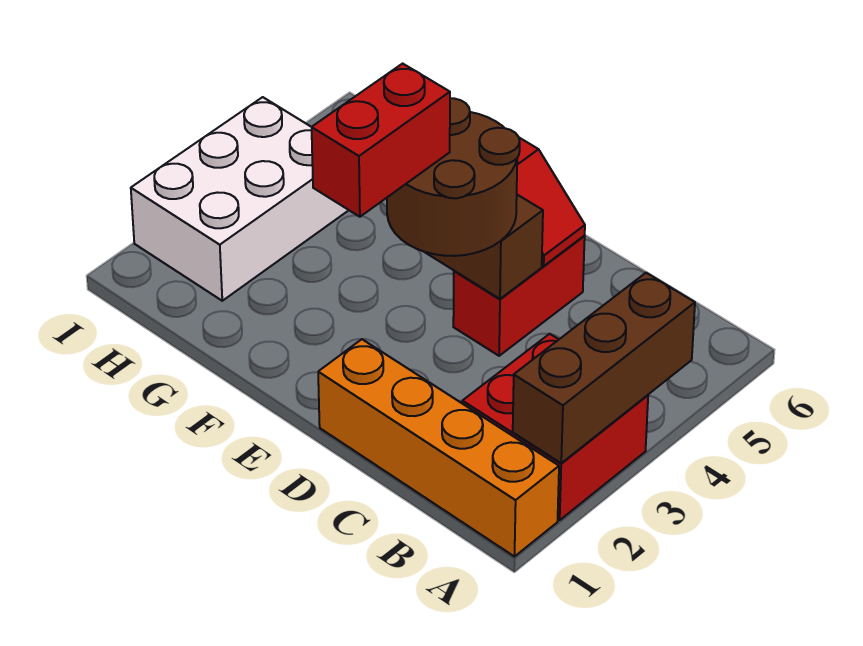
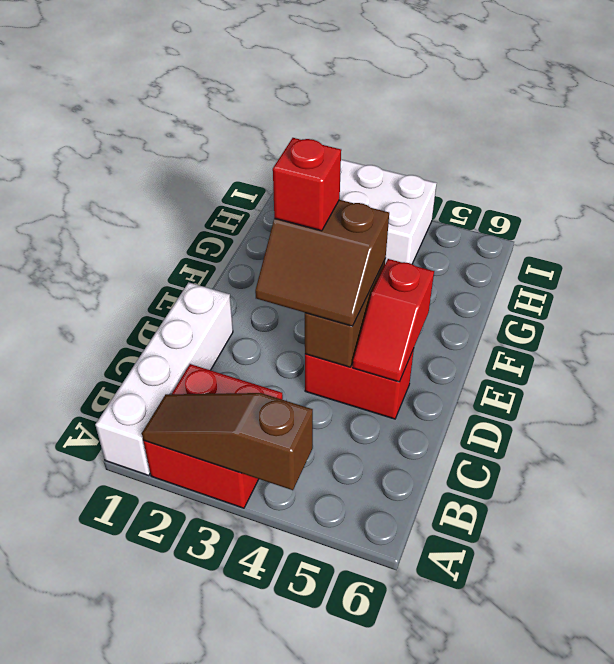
orange brick A1:D1 level 1 -> white brick A1:D1 level 1
brown brick A2:A4 level 2 -> brown slope A2:A4 level 2 top 4
brown round brick D3:E4 level 3 -> brown slope D3:E4 level 3 top E
red brick E2:E3 level 4 -> red brick E3 level 4

